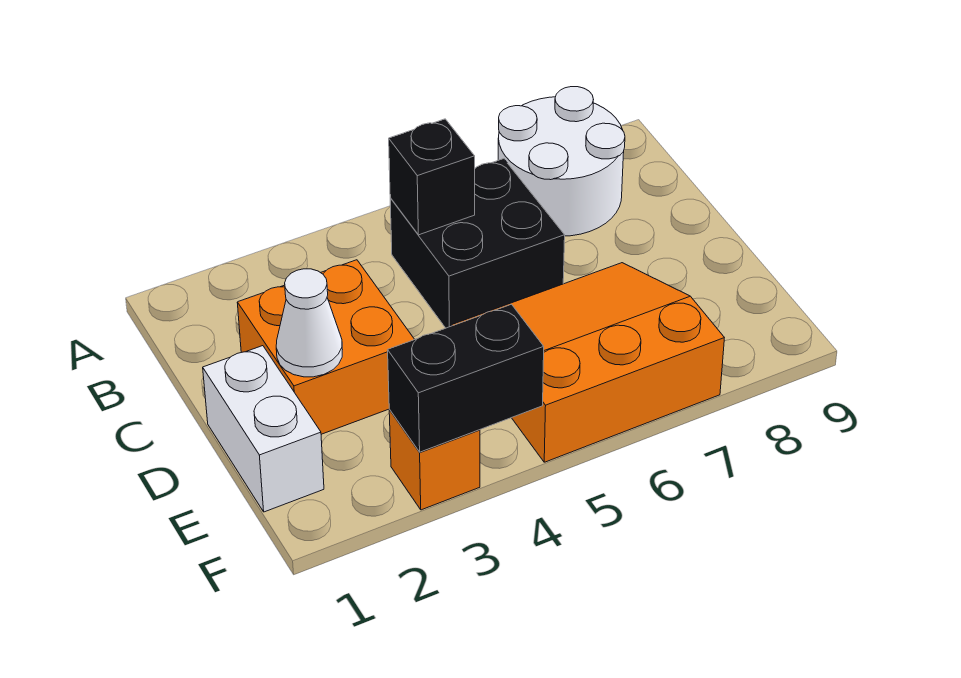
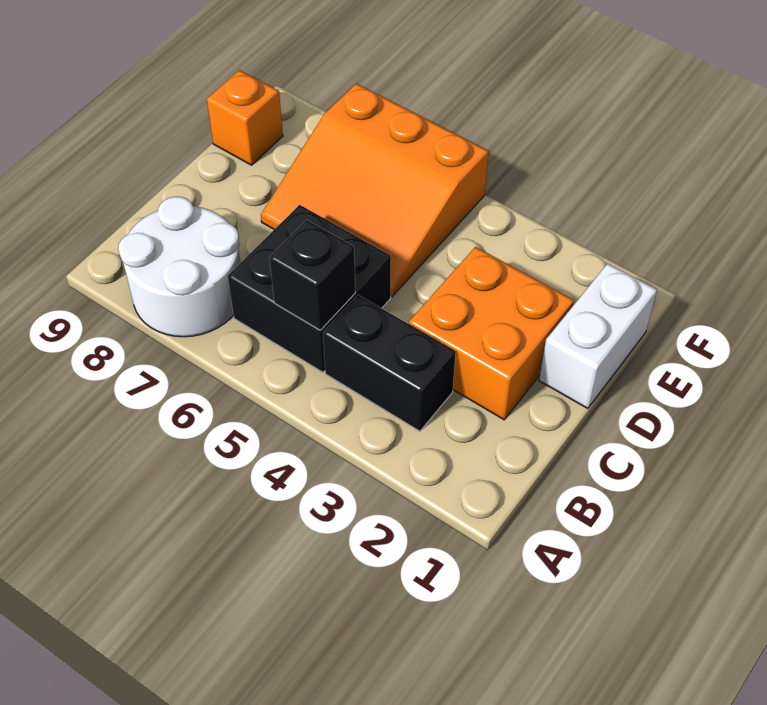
white cone D2 level 2 -> none
orange brick F3 level 1 -> orange brick E9 level 1
black brick F3:F4 level 2 -> black brick B3:B4 level 1

